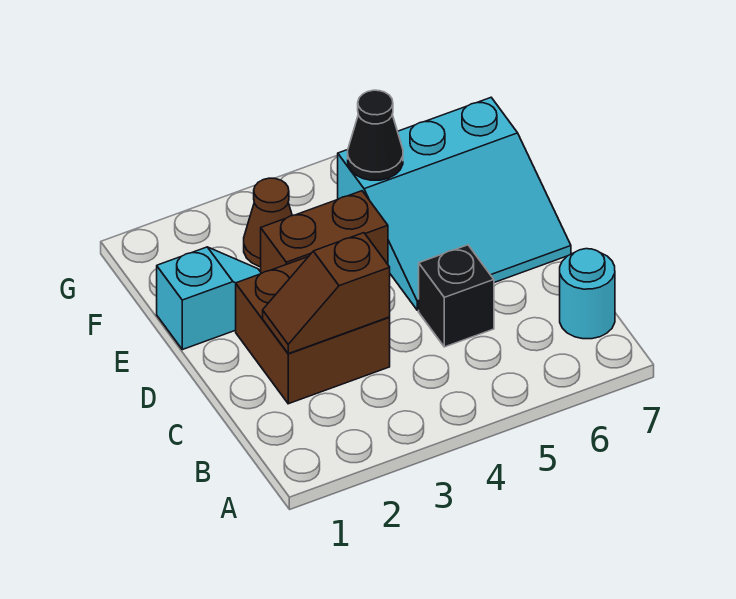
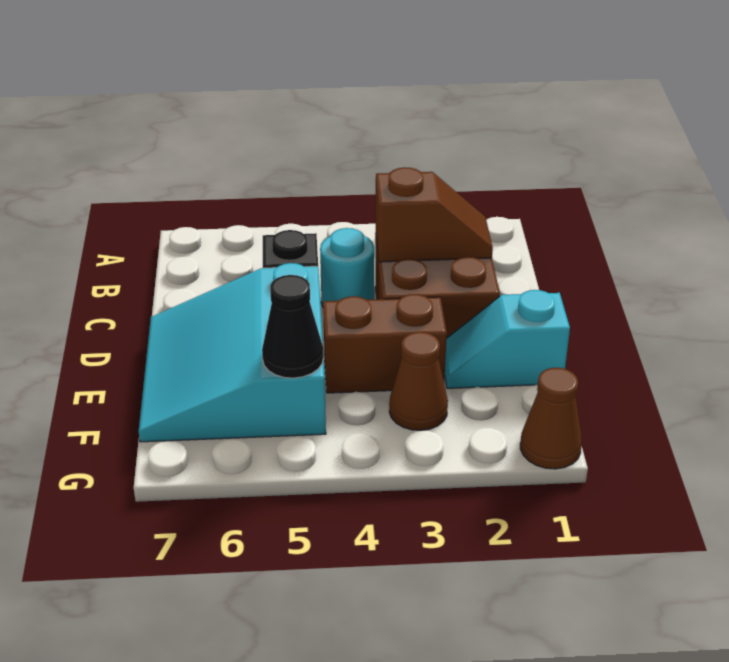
cyan round brick B7 level 1 -> cyan round brick C4 level 1
cyan slope D5:F7 level 1 top F -> cyan slope D5:F7 level 1 top 5
none -> brown cone G1 level 1

